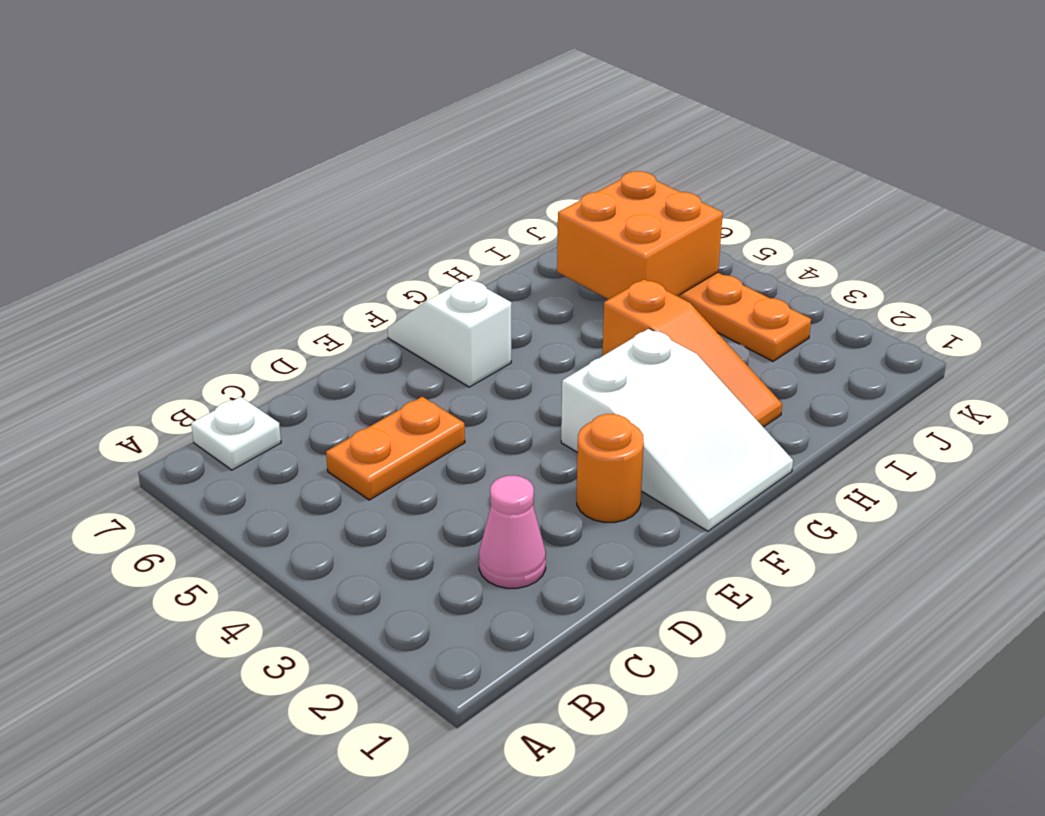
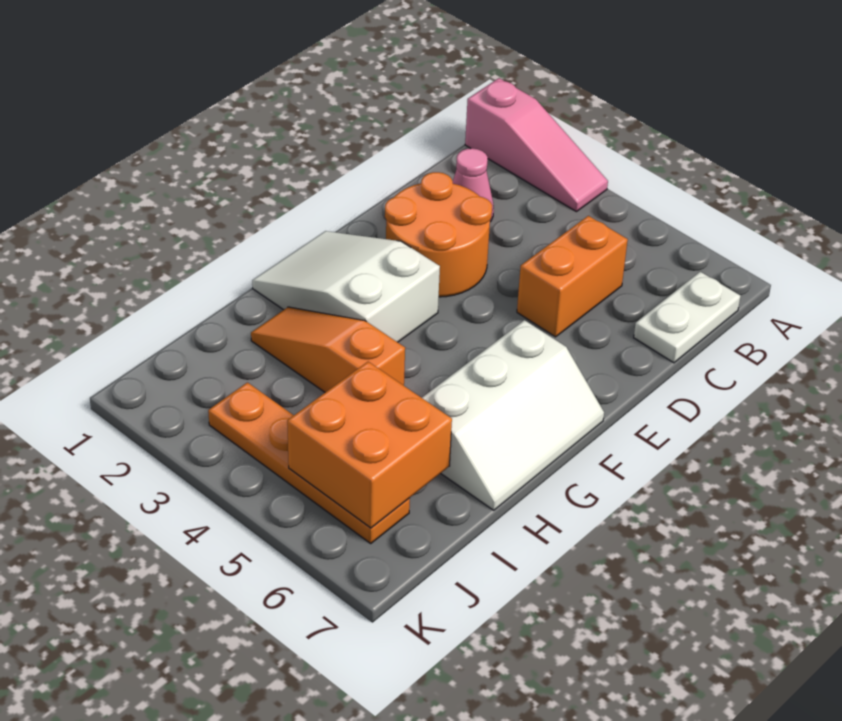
none -> pink slope A1:A3 level 1 top 1
white plate B7 level 1 -> white plate B7:C7 level 1
orange plate C5:D5 level 1 -> orange brick C5:D5 level 1
orange round brick E2 level 1 -> orange round brick D2:E3 level 1
white slope F6:F7 level 1 top 6 -> white slope F6:H7 level 1 top 6

